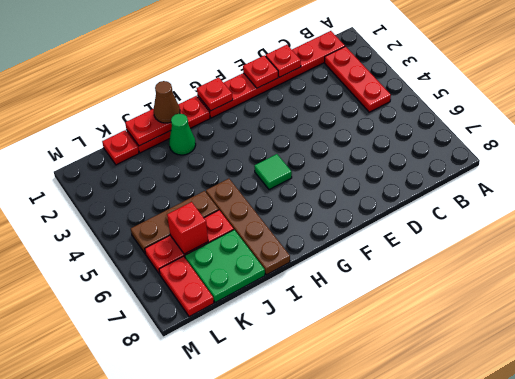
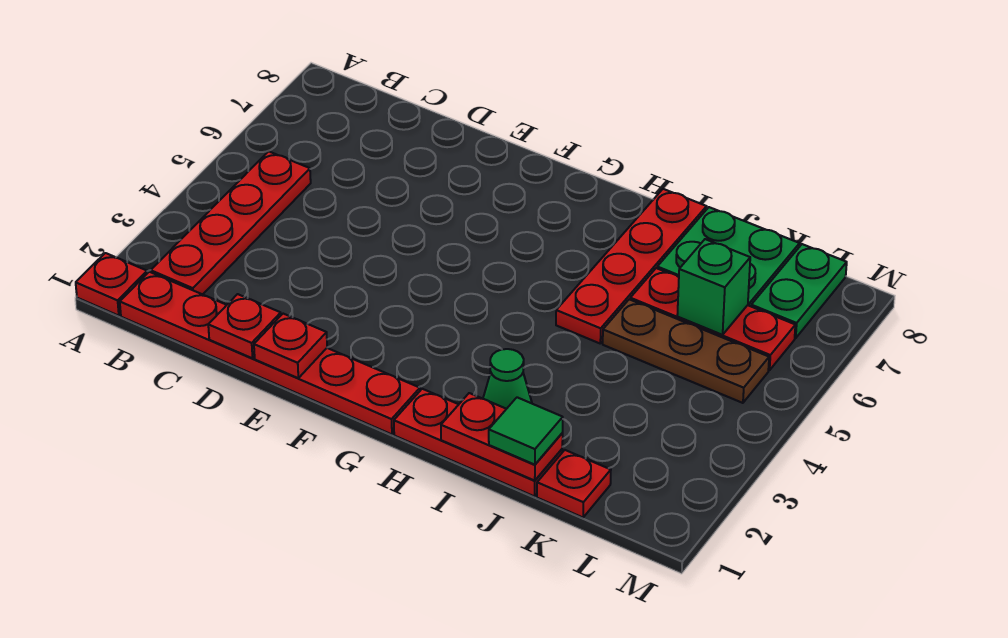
red plate B2:B4 level 1 -> red plate B2:B5 level 1
red plate G1 level 2 -> red plate A1 level 1
green tile G5 level 1 -> green tile J1 level 3
brown cone I1 level 3 -> none
brown plate I5:I8 level 1 -> red plate I5:I8 level 1
red brick K6 level 2 -> green brick K6 level 2
red plate L7:L8 level 1 -> green plate L7:L8 level 1

